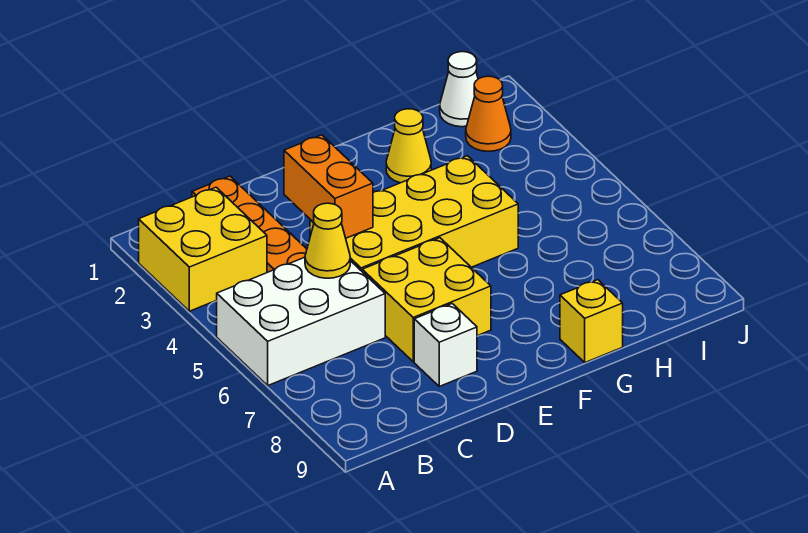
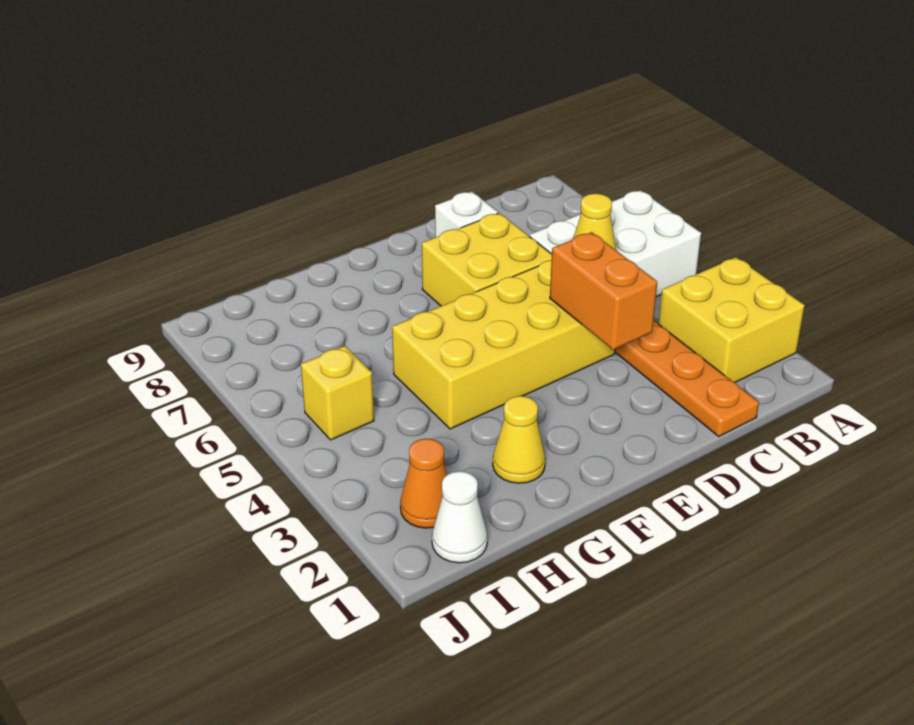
yellow brick G9 level 1 -> yellow brick I5 level 1

